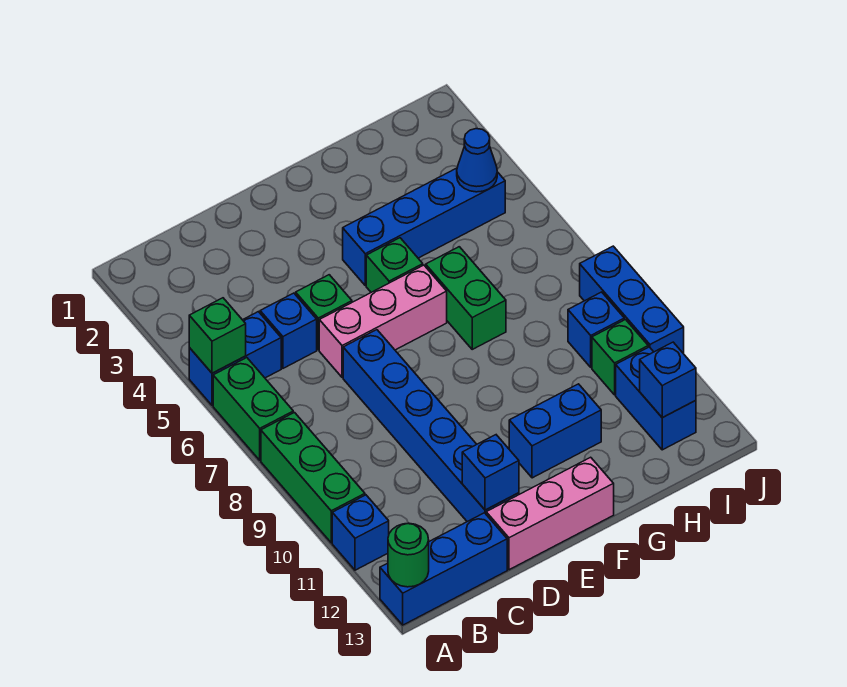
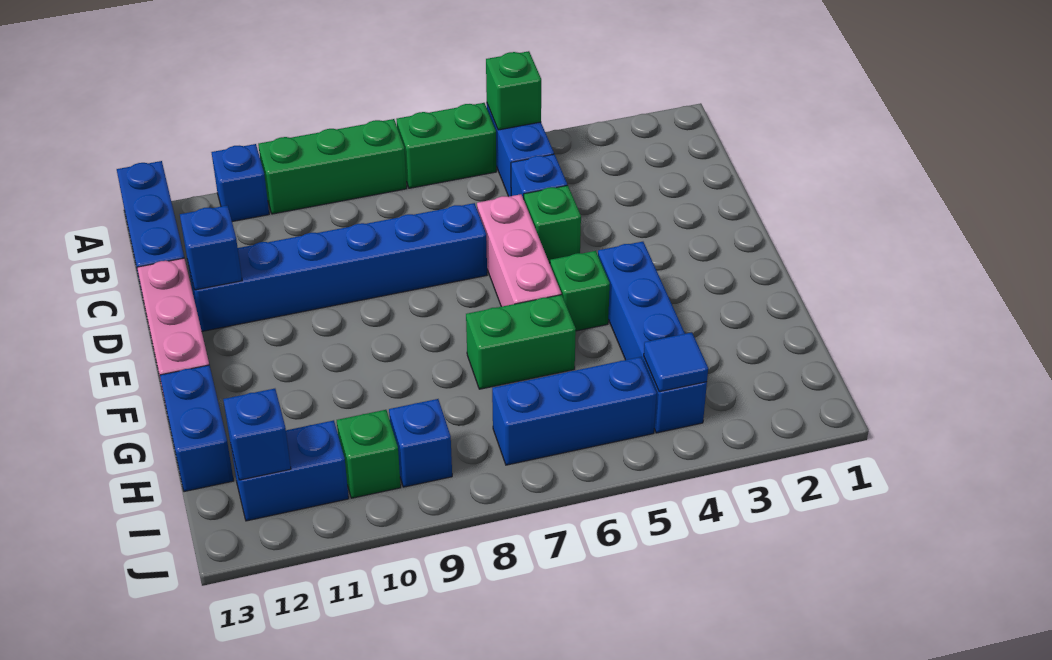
green round brick A13 level 2 -> none
blue brick F11:G11 level 1 -> blue brick G13:H13 level 1
blue cone I4 level 2 -> blue tile I4 level 2
blue brick J8:J10 level 1 -> blue brick I5:I7 level 1

